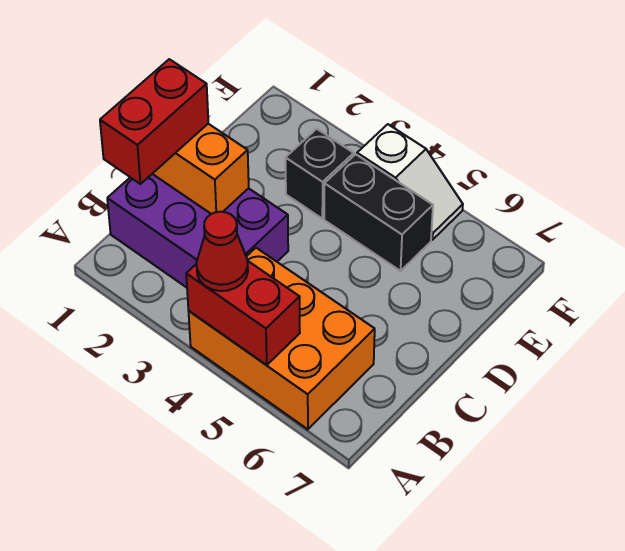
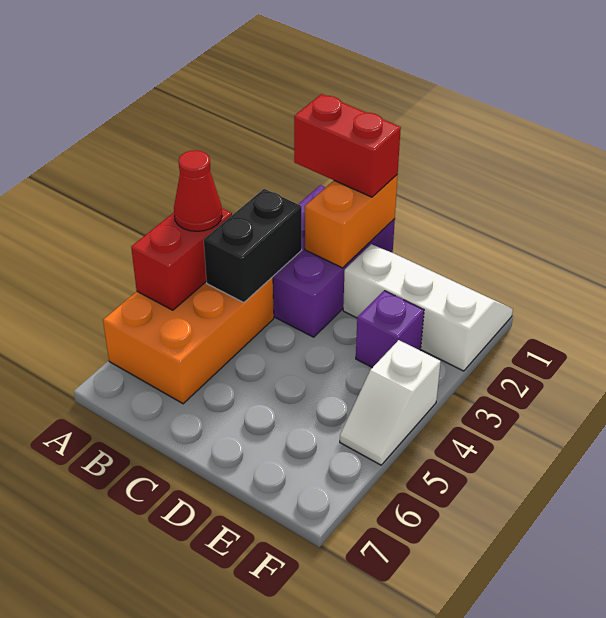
none -> white slope D1:F2 level 1 top 2
black brick E3 level 1 -> purple brick E3 level 1
black brick E4:E5 level 1 -> black brick B3:B4 level 2

